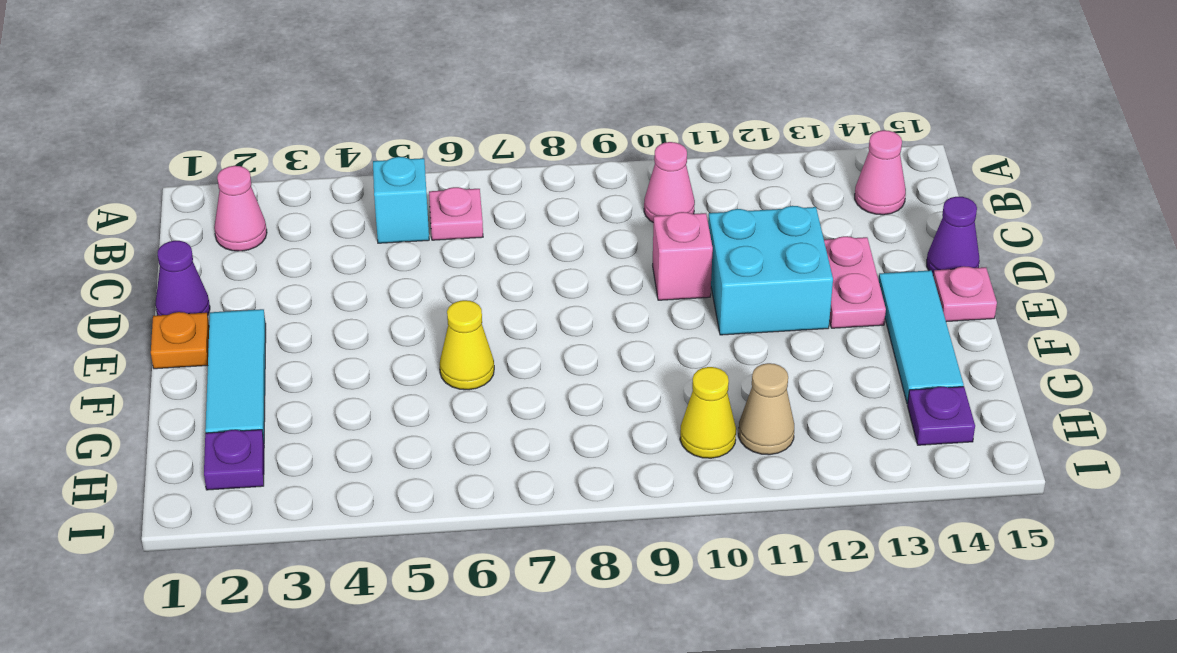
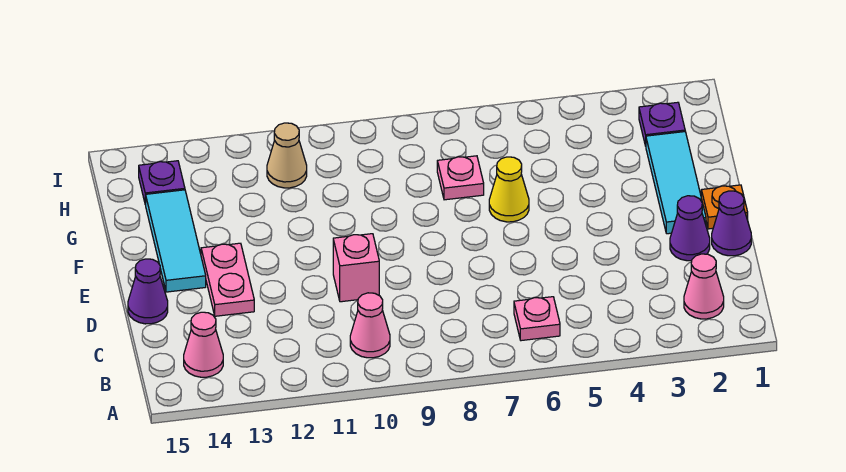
cyan brick B5 level 1 -> none
none -> purple cone D2 level 1
cyan brick D11:E12 level 1 -> none
pink plate E15 level 1 -> pink plate G7 level 1
yellow cone H10 level 1 -> none

